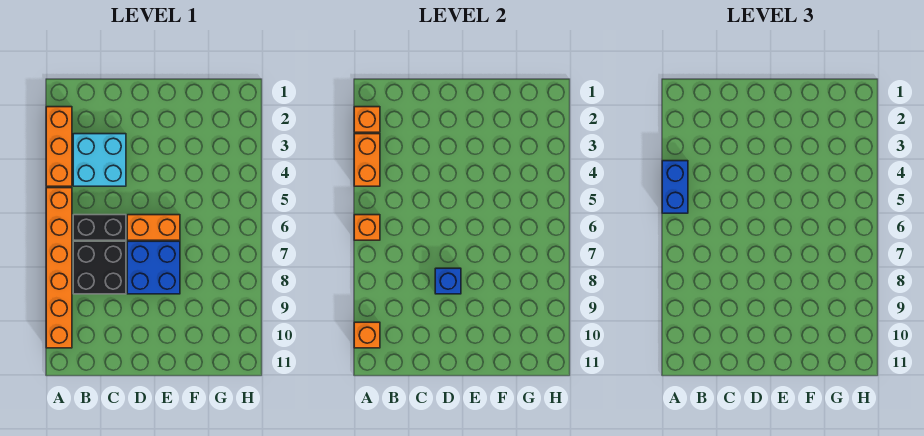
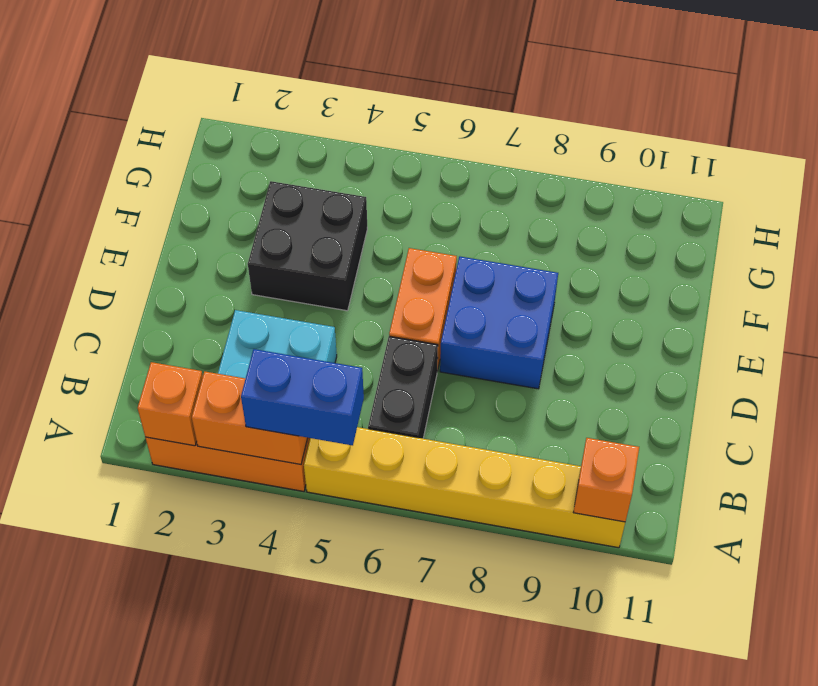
orange brick A5:A10 level 1 -> yellow brick A5:A10 level 1
orange brick A6 level 2 -> none
black brick B7:C8 level 1 -> black brick E3:F4 level 1
blue brick D8 level 2 -> none

